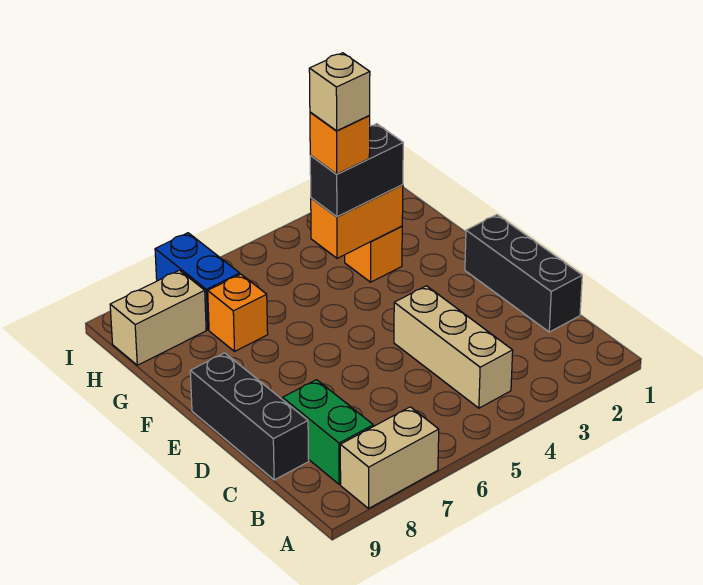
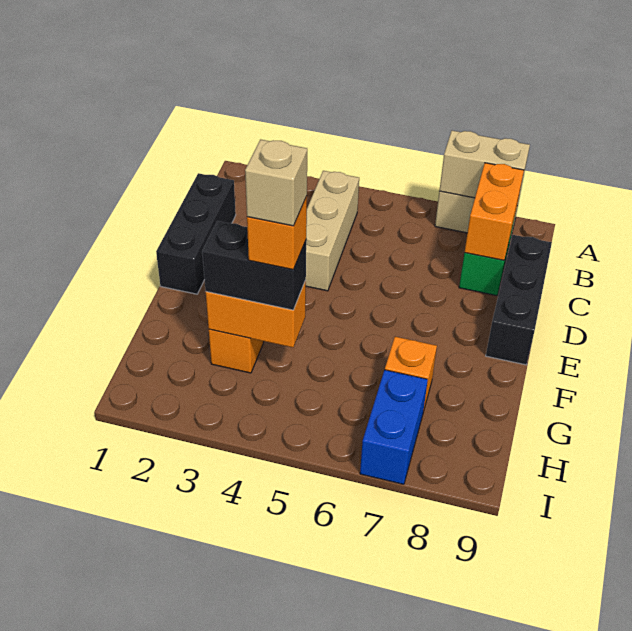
none -> orange brick B8:C8 level 2
tan brick H8:H9 level 1 -> tan brick A7:A8 level 2

